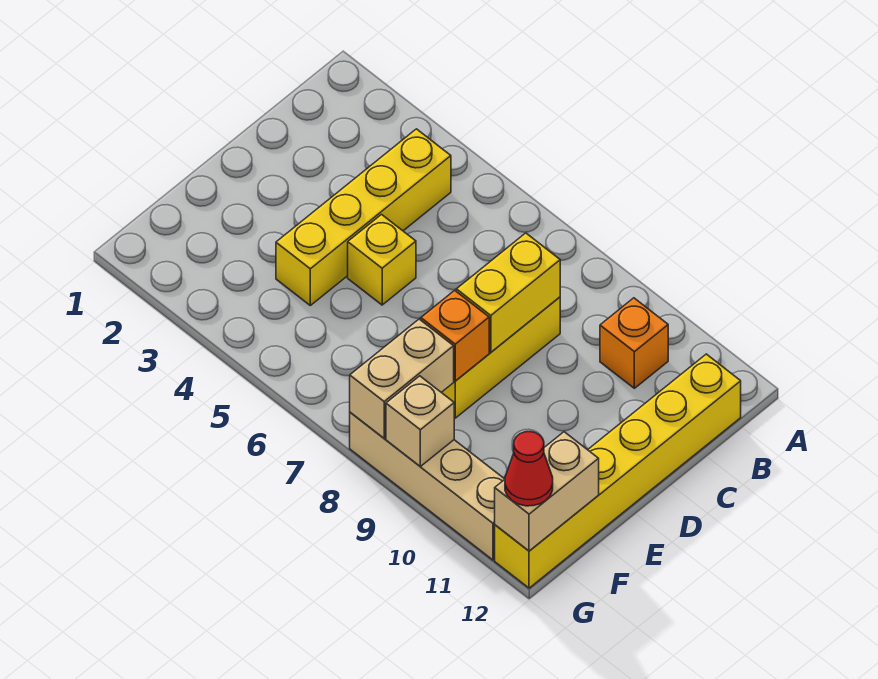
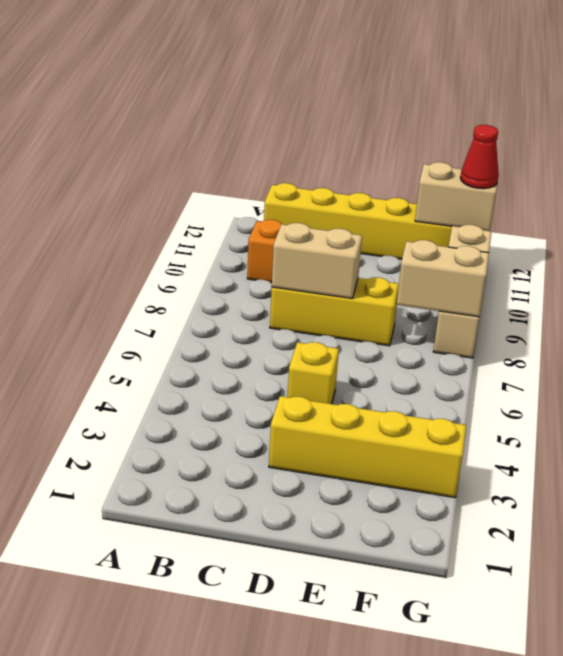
yellow brick B4:E4 level 1 -> yellow brick D3:G3 level 1
yellow brick C8:D8 level 2 -> tan brick C8:D8 level 2
orange brick E8 level 2 -> none

